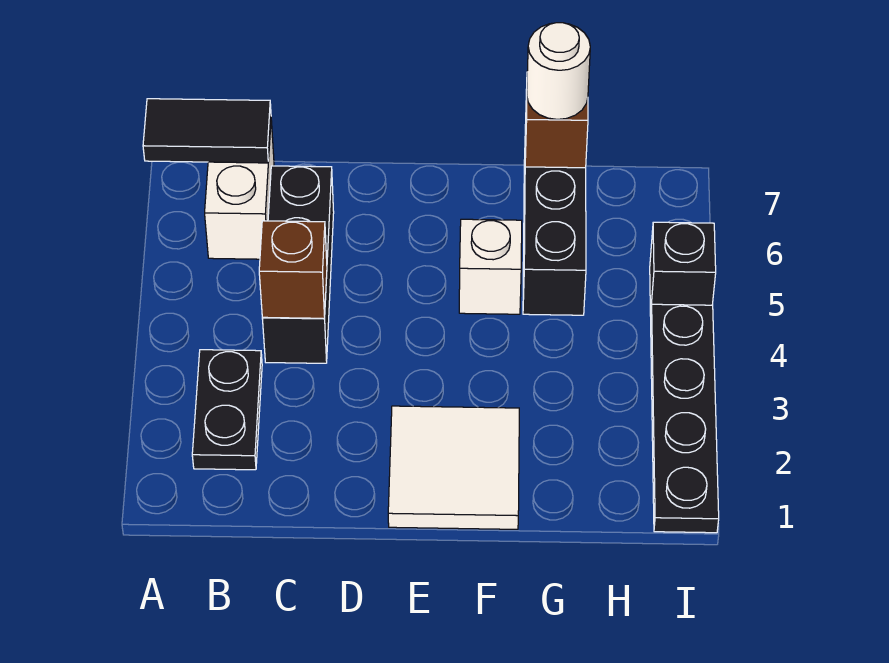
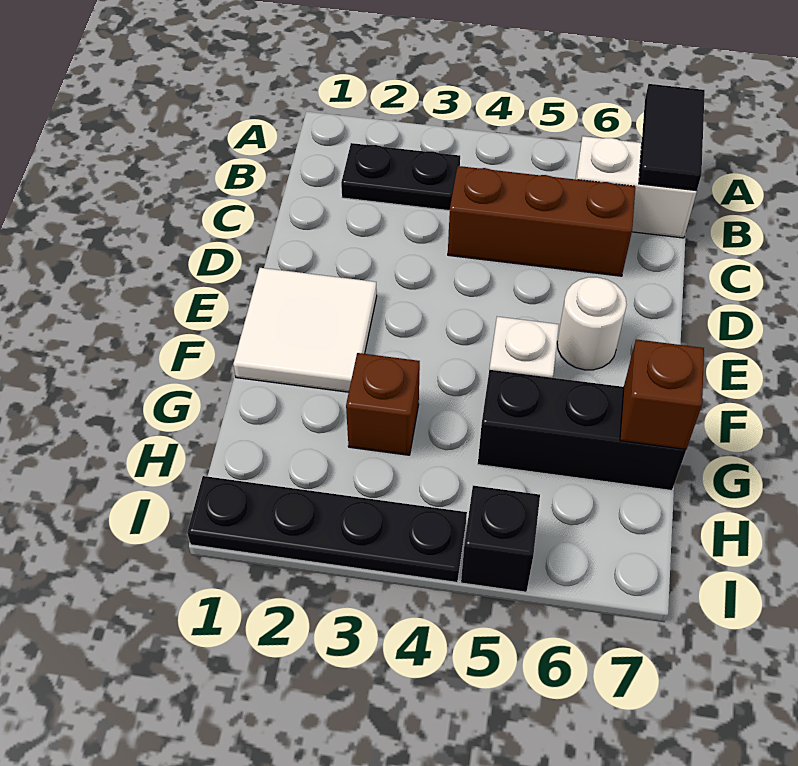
black brick C4:C6 level 1 -> brown brick C4:C6 level 1
brown brick C4 level 2 -> brown brick G3 level 1
white round brick G7 level 3 -> white round brick E6 level 1

